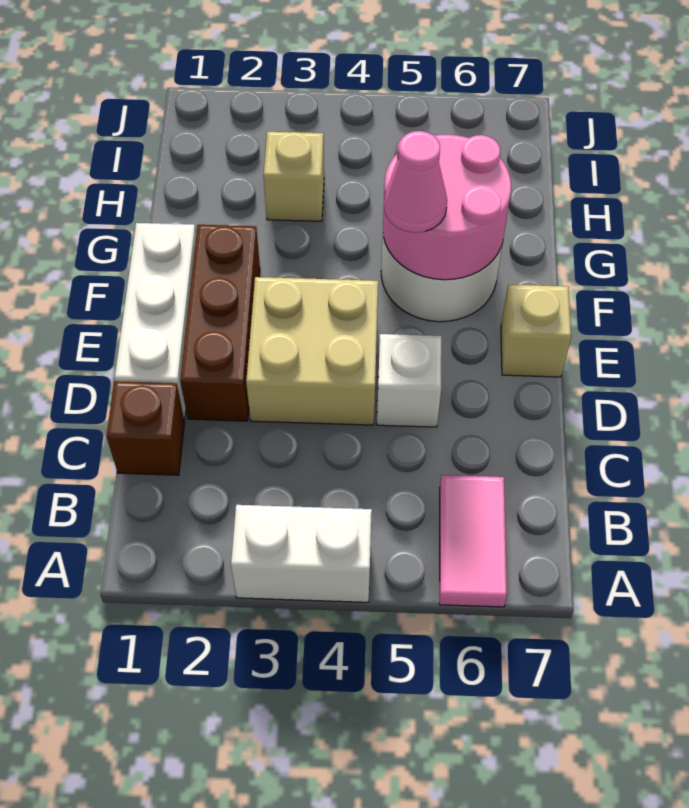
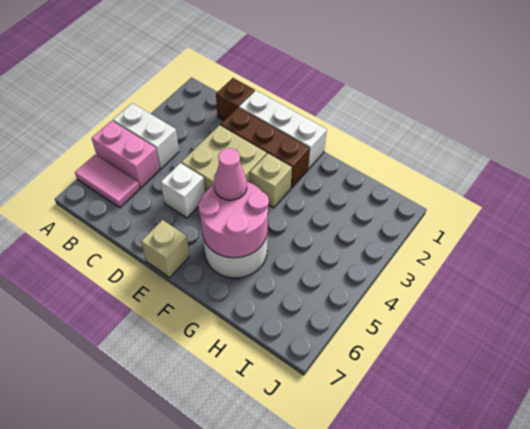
white brick A3:A4 level 1 -> white brick A4:B4 level 1
none -> pink brick A5:B5 level 1
tan brick H3 level 1 -> tan brick F3 level 1

